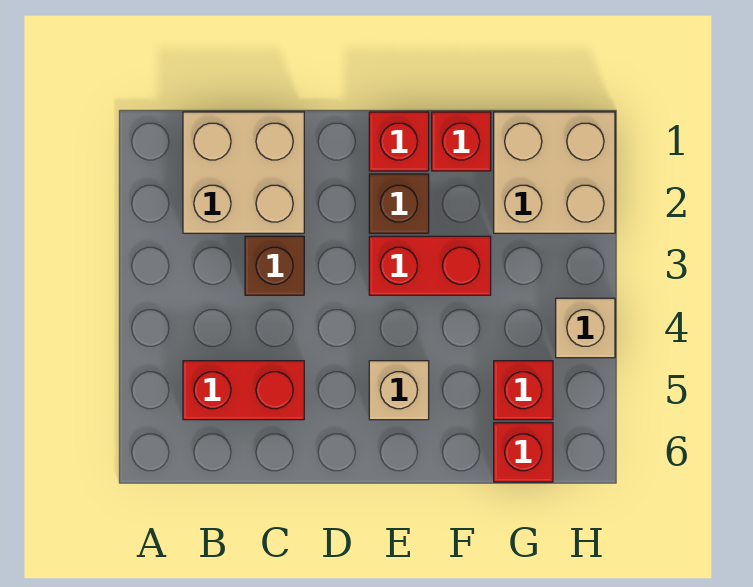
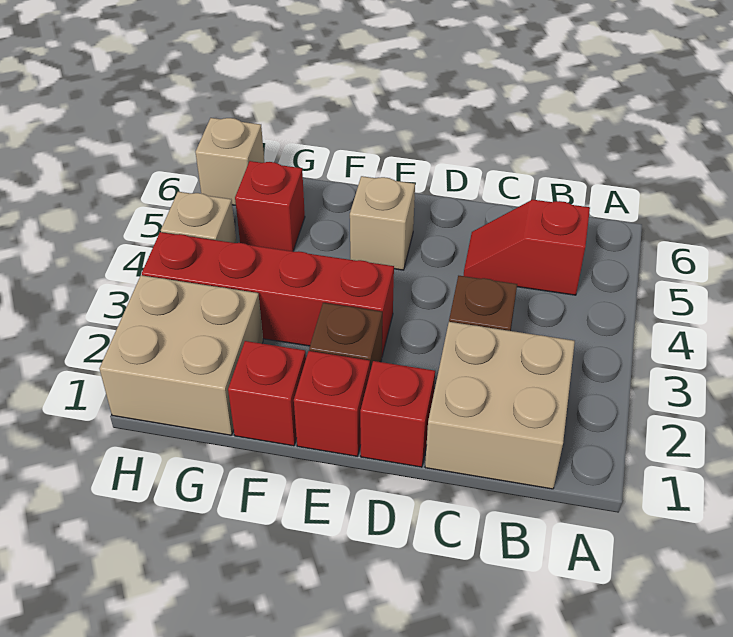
red brick B5:C5 level 1 -> red slope B5:C5 level 1 top B
red brick E3:F3 level 1 -> red brick E3:H3 level 1
red brick G6 level 1 -> red brick D1 level 1
none -> tan brick H6 level 1

